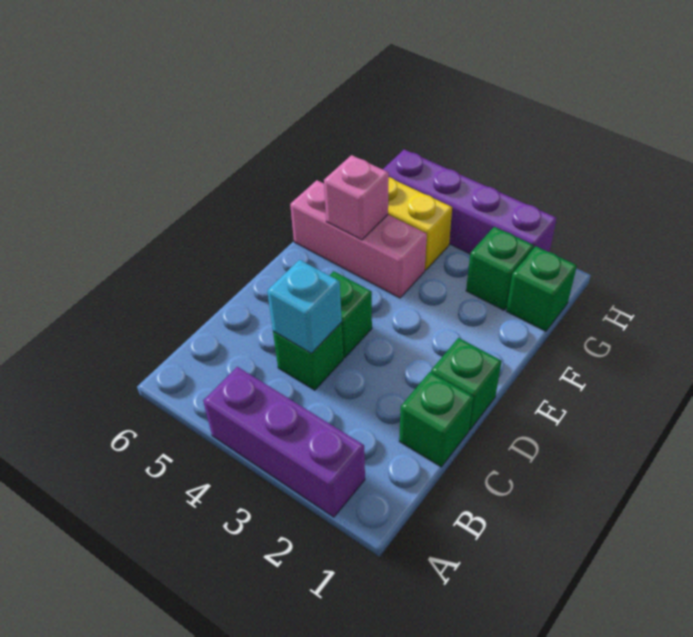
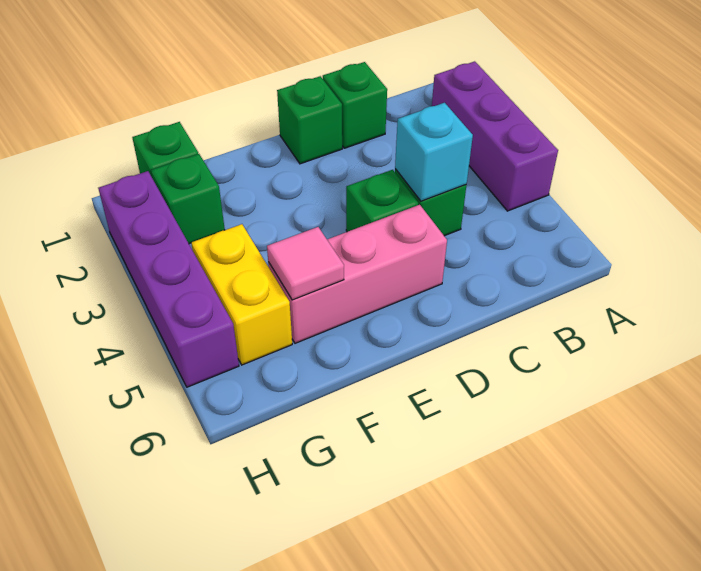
pink brick F4:F6 level 1 -> pink brick D5:F5 level 1
pink brick F5 level 2 -> pink tile F5 level 2

